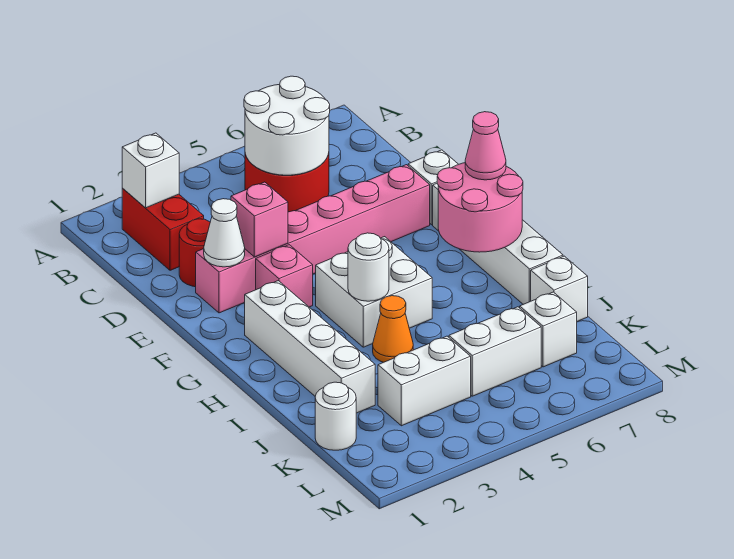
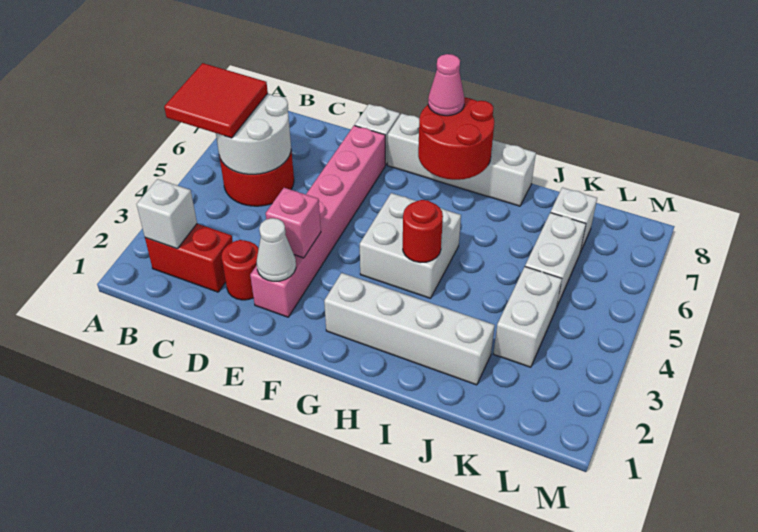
none -> red tile A5:B6 level 3
pink brick F3 level 1 -> none
pink round brick G7:H8 level 2 -> red round brick G7:H8 level 2
white round brick H4 level 2 -> red round brick H4 level 2
orange cone I4 level 1 -> none
white brick J8 level 1 -> none
white round brick K1 level 1 -> none

